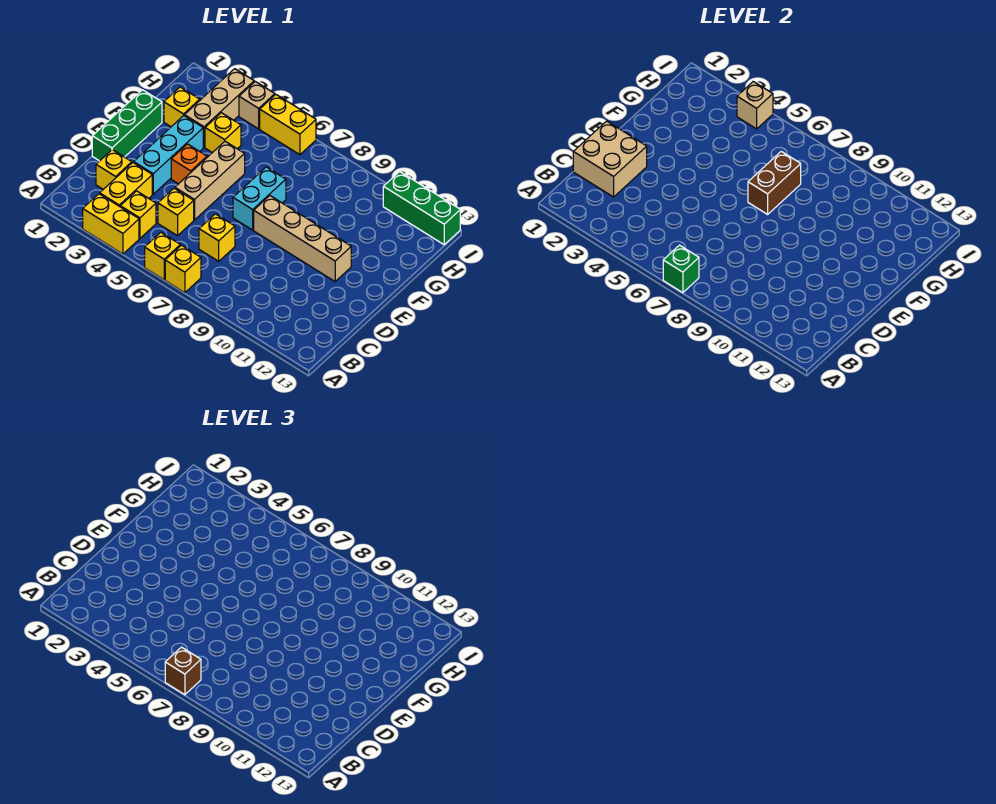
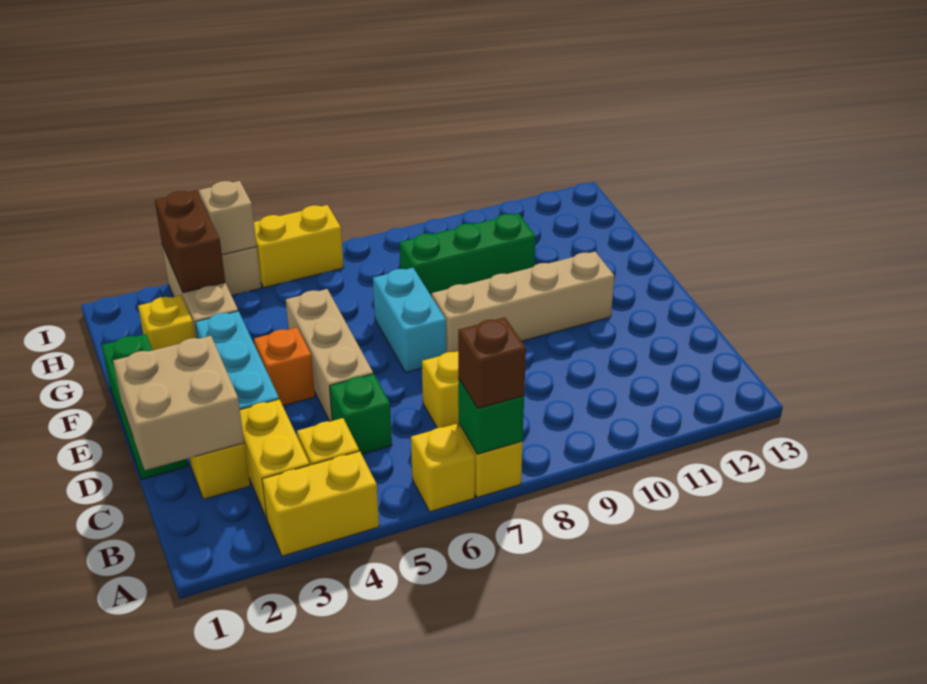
yellow brick C5 level 1 -> green brick C5 level 1
brown brick F7:G7 level 2 -> brown brick H3:I3 level 2
yellow brick G4 level 1 -> none
green brick I11:I13 level 1 -> green brick G8:G10 level 1

